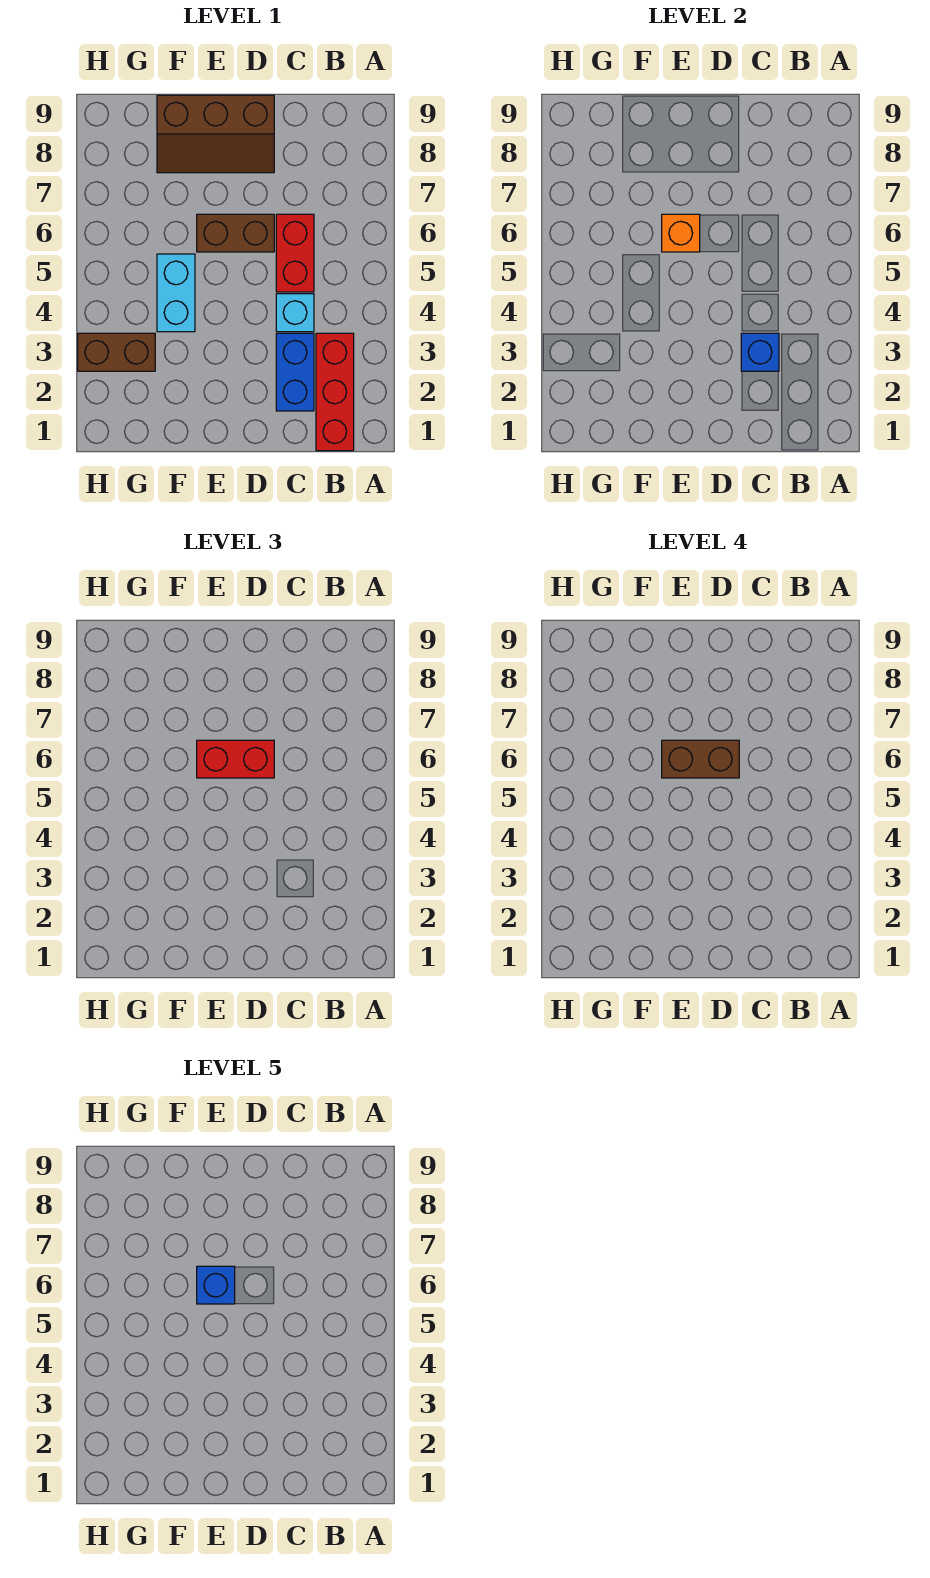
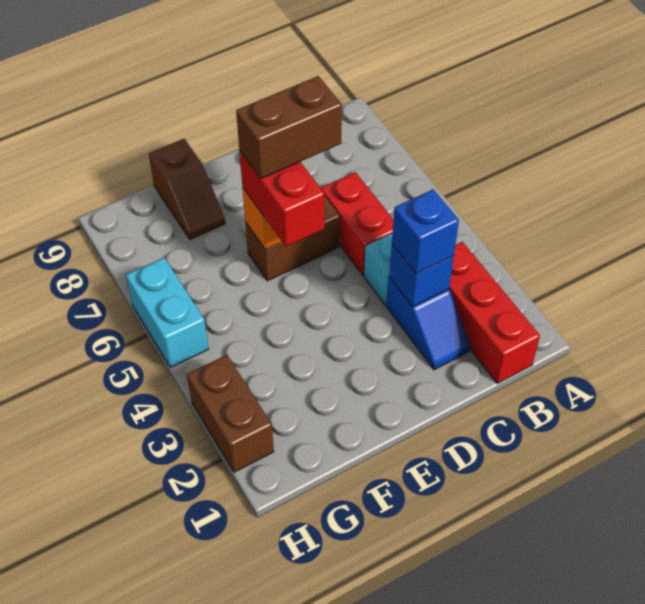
blue brick C2:C3 level 1 -> blue slope C2:C3 level 1 top 3
red brick D6:E6 level 3 -> red brick E5:E6 level 3
brown slope D8:F9 level 1 top 9 -> brown slope F8:F9 level 1 top 9
blue brick E6 level 5 -> blue brick C3 level 3
cyan brick F4:F5 level 1 -> cyan brick H5:H6 level 1
brown brick G3:H3 level 1 -> brown brick H2:H3 level 1

